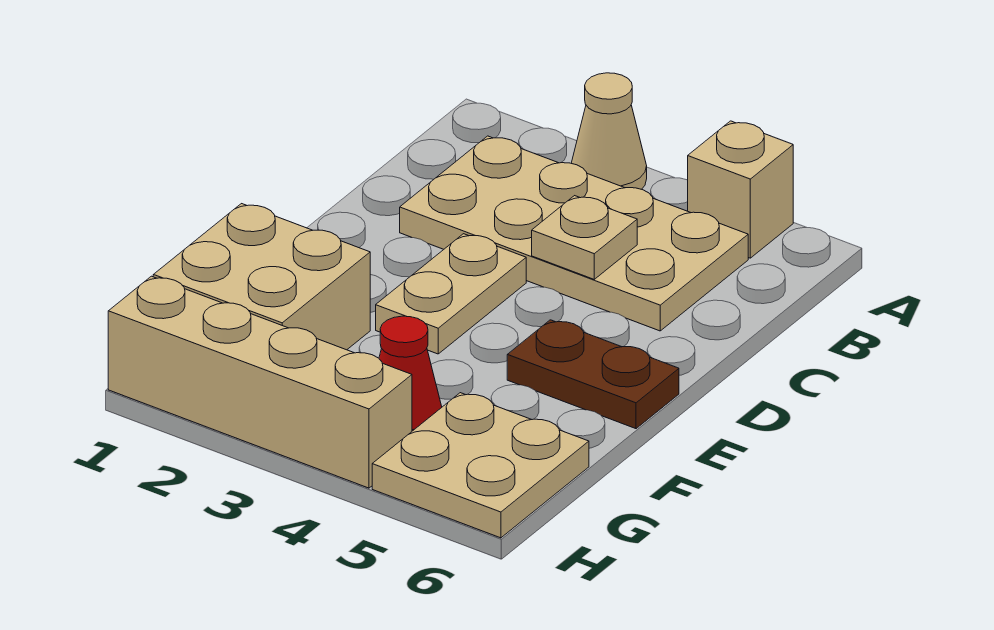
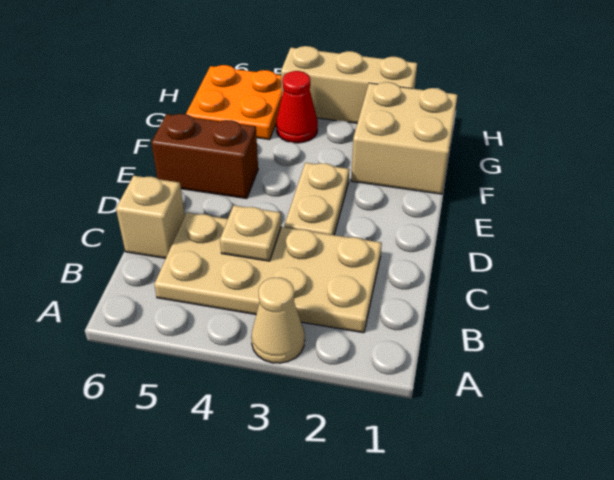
tan brick A5 level 1 -> tan brick C6 level 1
brown plate E5:E6 level 1 -> brown brick E5:E6 level 1
tan plate G5:H6 level 1 -> orange plate G5:H6 level 1
tan brick H1:H4 level 1 -> tan brick H2:H4 level 1

